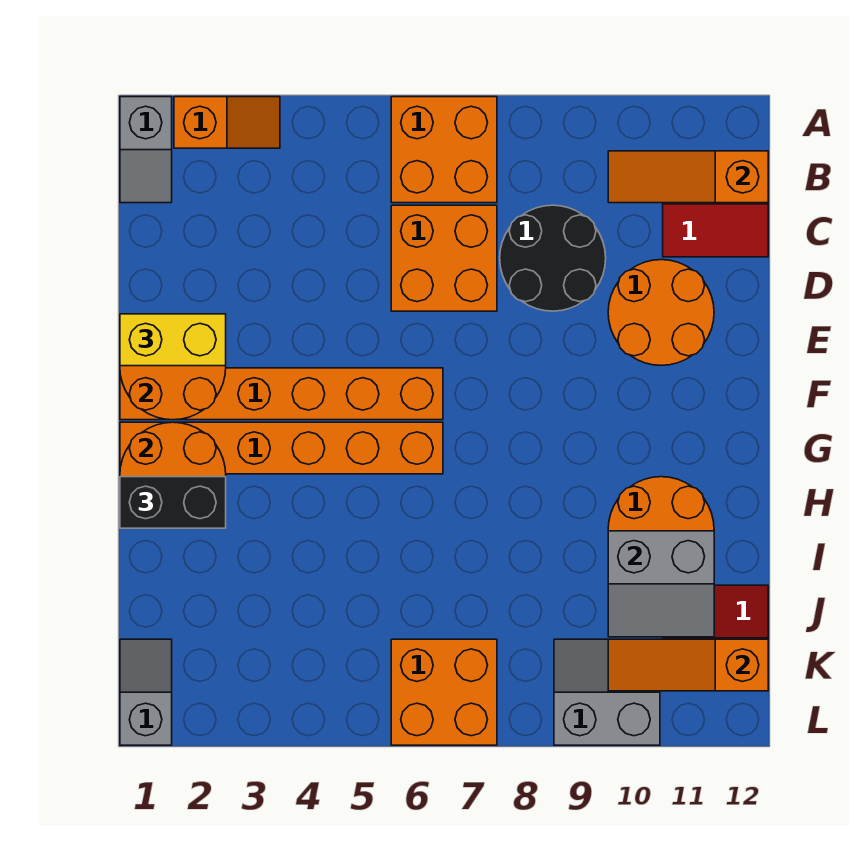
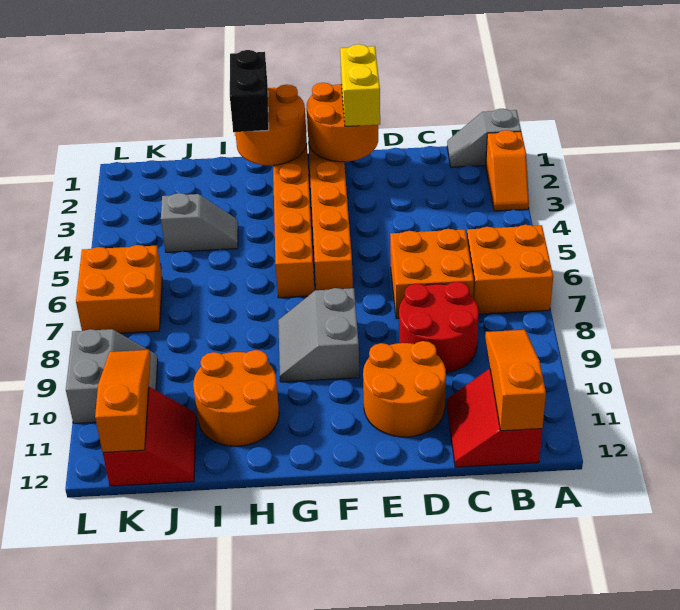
black round brick C8:D9 level 1 -> red round brick C8:D9 level 1
grey slope I10:J11 level 2 top I -> grey slope F8:G9 level 1 top F
grey slope K1:L1 level 1 top L -> grey slope I4:J4 level 1 top J

